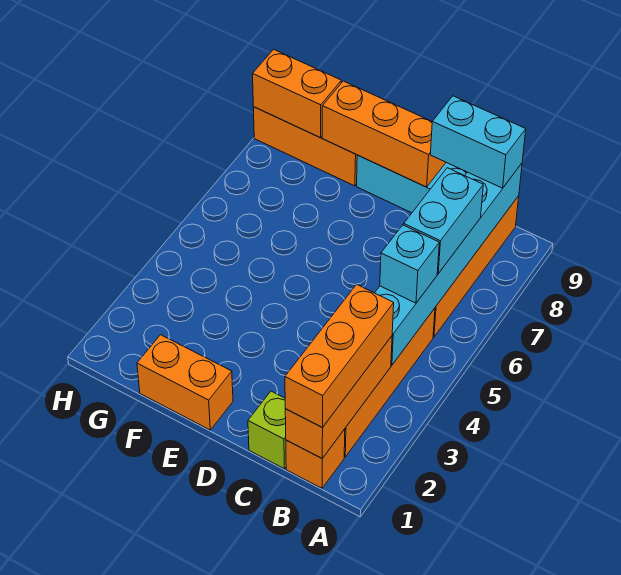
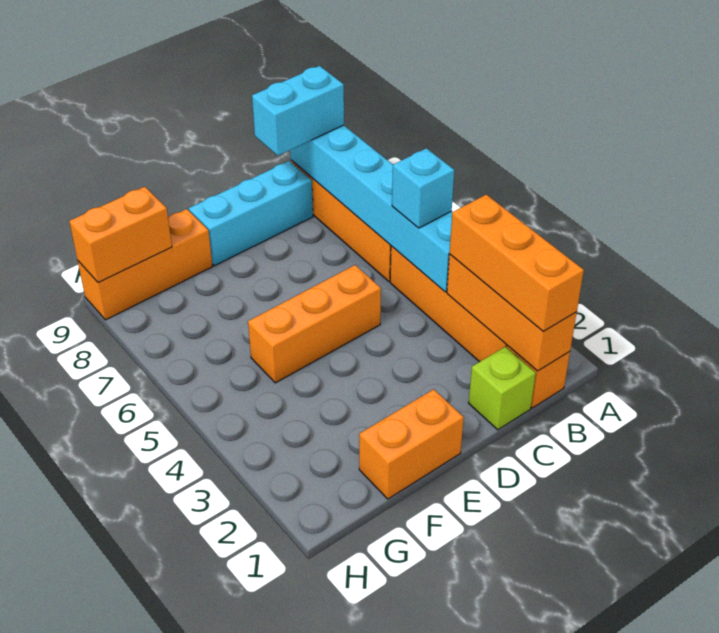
cyan brick B6:B7 level 3 -> none
orange brick D9:F9 level 2 -> orange brick D5:F5 level 1

